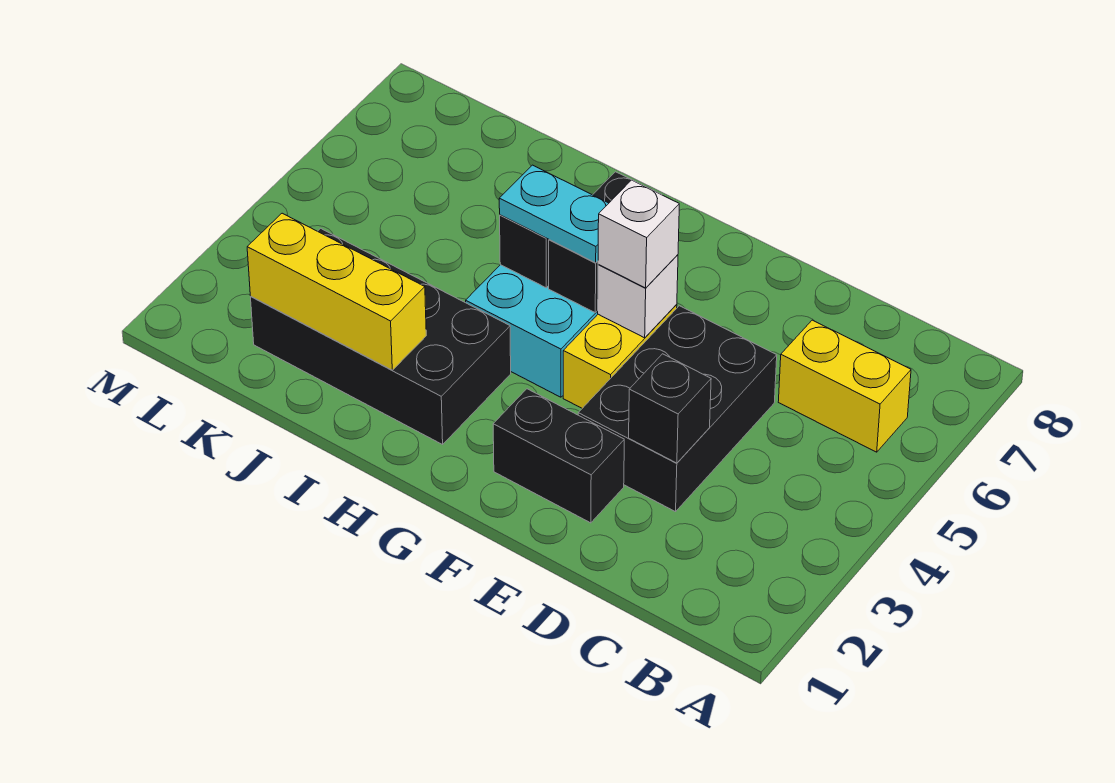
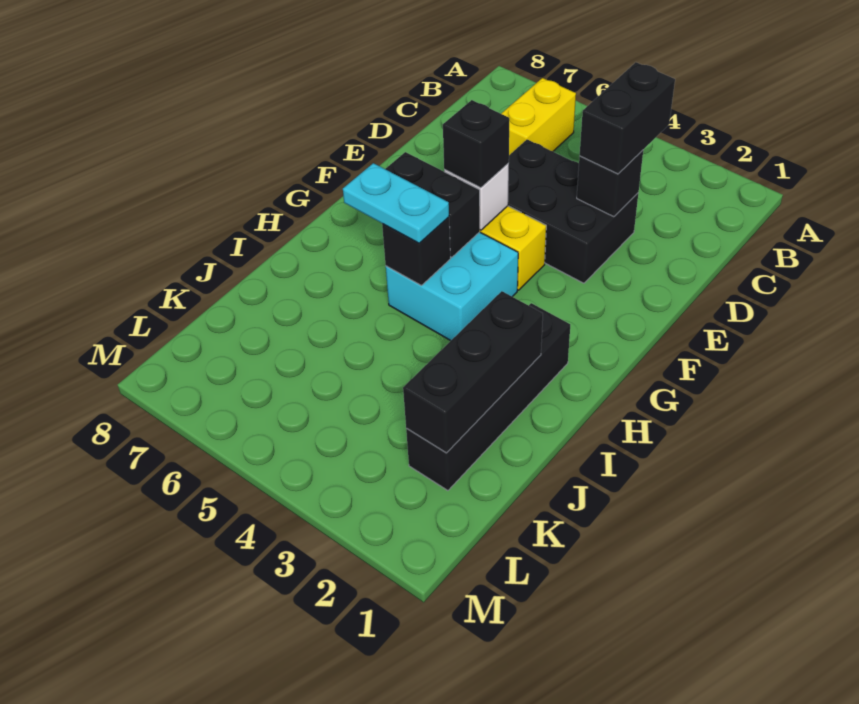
black brick E2:F2 level 1 -> black brick C3:D3 level 3
white brick F5 level 3 -> black brick F5 level 3
cyan plate G5:H5 level 3 -> cyan plate H5:H6 level 3
black brick H2:K3 level 1 -> black brick H2:K2 level 1
yellow brick I2:K2 level 2 -> black brick I2:K2 level 2

